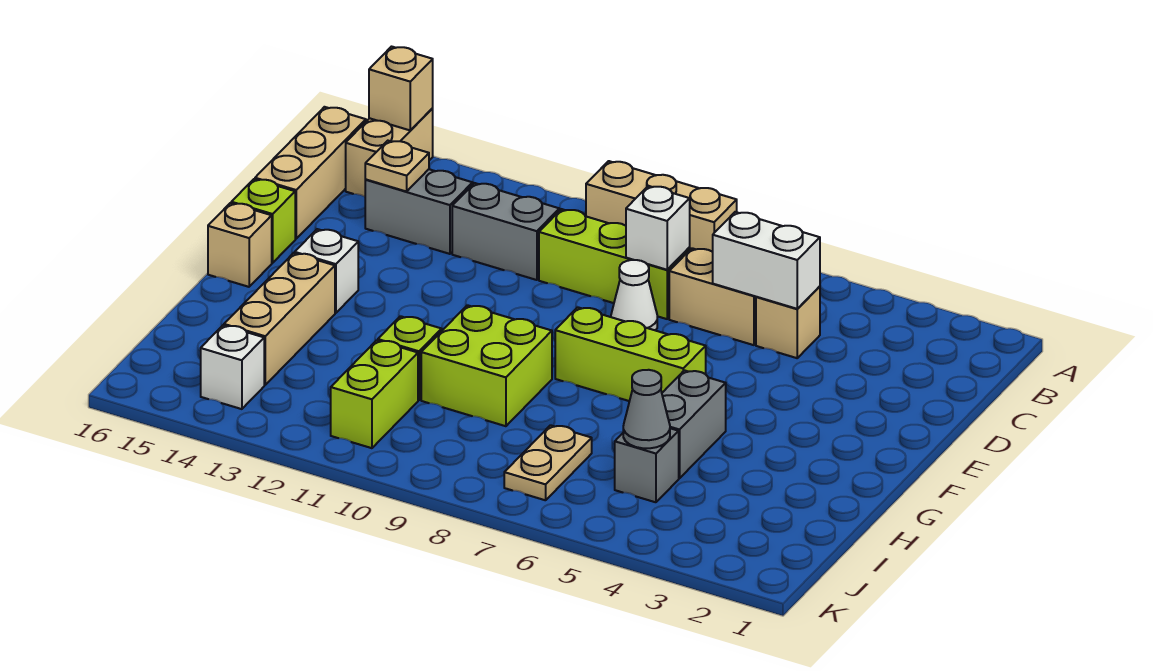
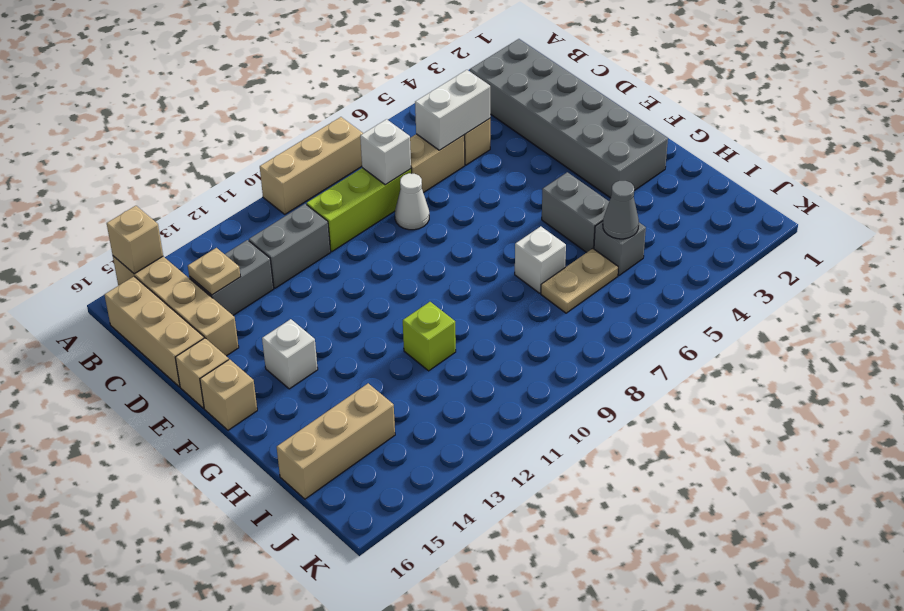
tan brick A15:B15 level 1 -> tan brick A15:D15 level 1
none -> grey brick B2:G3 level 1
lime brick E16 level 1 -> tan brick E16 level 1
lime brick F6:F8 level 1 -> none
lime brick G9:H10 level 1 -> none
tan brick G14:I14 level 1 -> tan brick I14:I16 level 1
tan plate I7:J7 level 1 -> tan plate I6:I7 level 1
lime brick I11:J11 level 1 -> none
white brick J14 level 1 -> white brick H7 level 1

